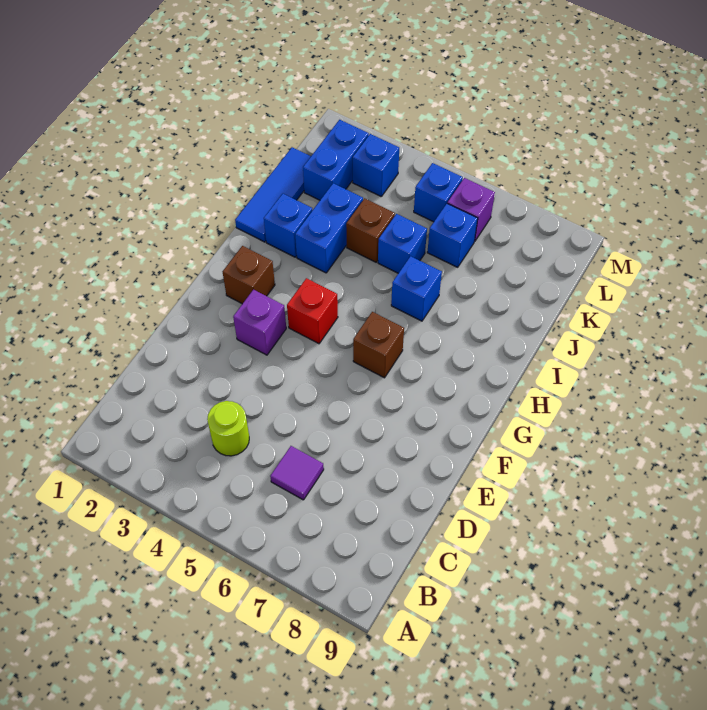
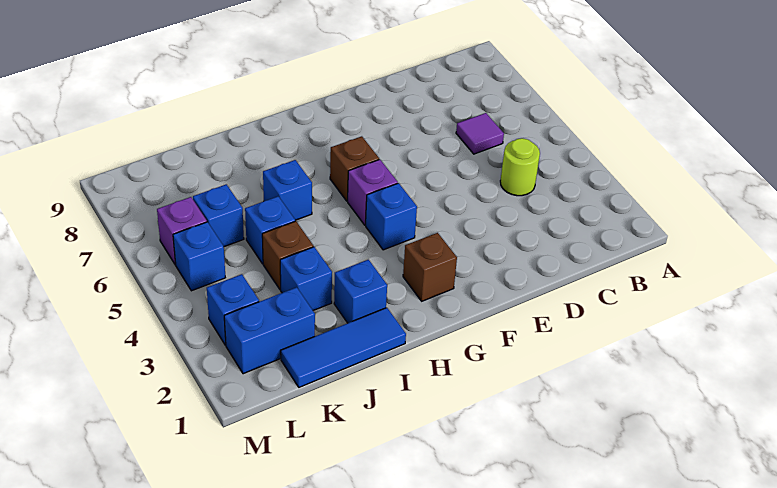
purple brick F3 level 1 -> purple brick G5 level 1
red brick G4 level 1 -> blue brick G4 level 1
blue brick I3:J3 level 1 -> blue brick J3 level 1

